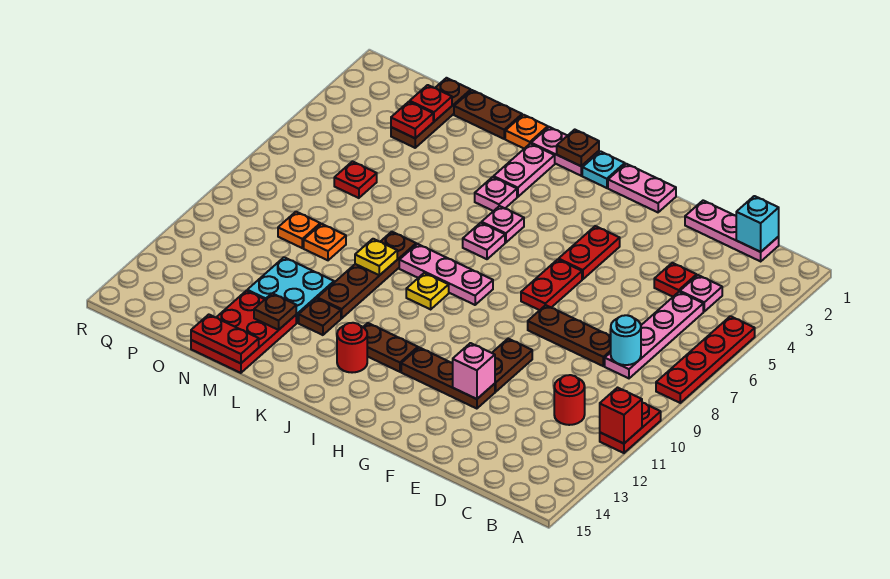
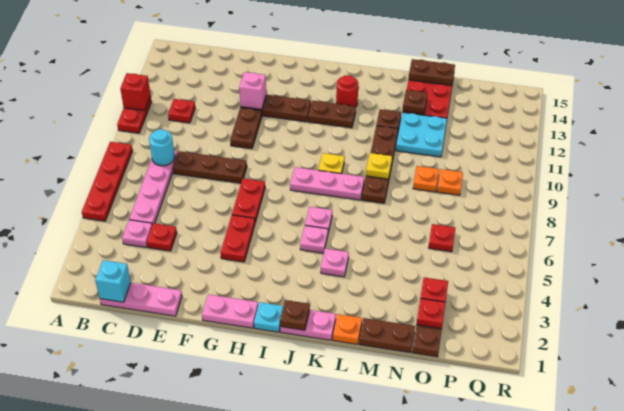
red round brick C11 level 1 -> red plate C11 level 1
pink plate K2:K3 level 1 -> none
red plate M15:N15 level 2 -> brown plate M15:N15 level 2

